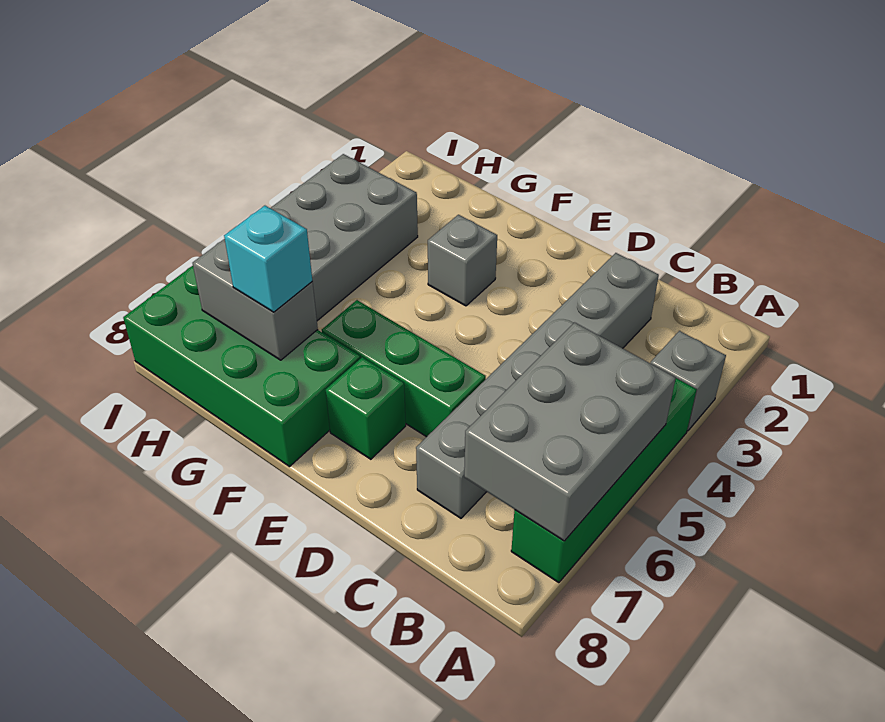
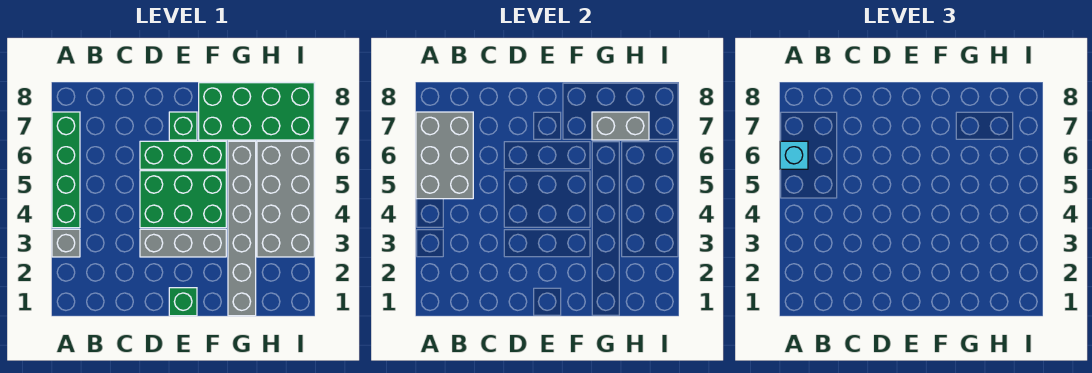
grey brick C2:C7 level 1 -> grey brick G1:G6 level 1
none -> green brick D4:F5 level 1
none -> green brick E1 level 1
grey brick F3 level 1 -> grey brick D3:F3 level 1
cyan brick G7 level 3 -> cyan brick A6 level 3

